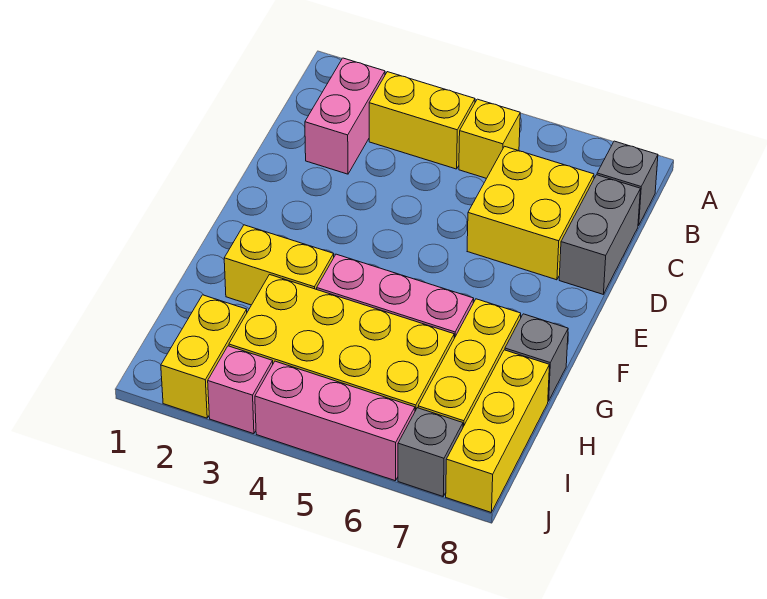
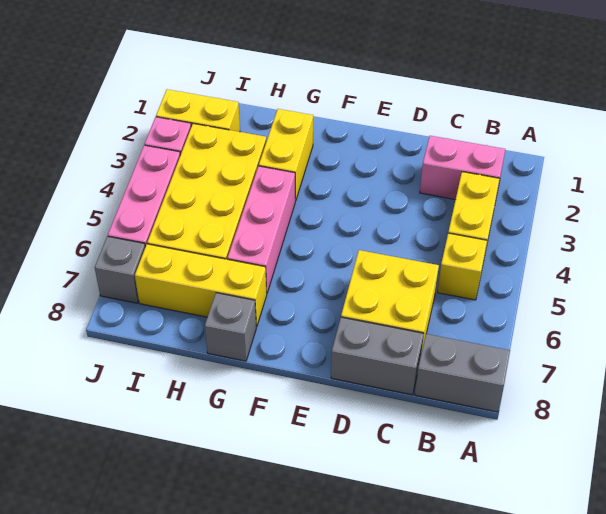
grey brick B8 level 1 -> grey brick A8:B8 level 1
yellow brick H8:J8 level 1 -> none

